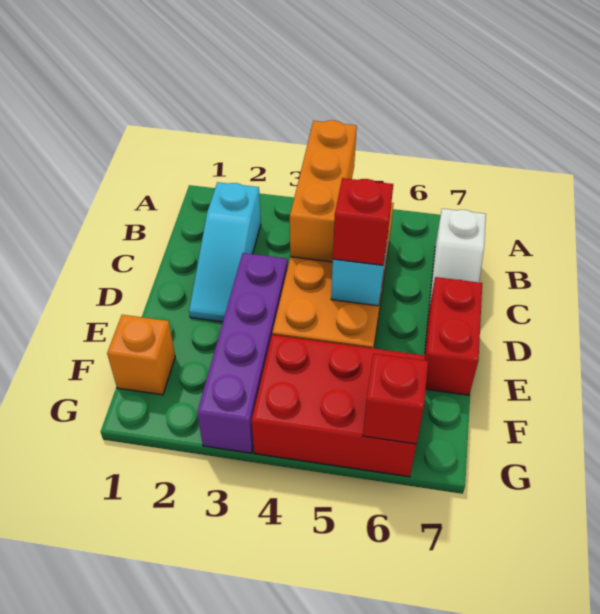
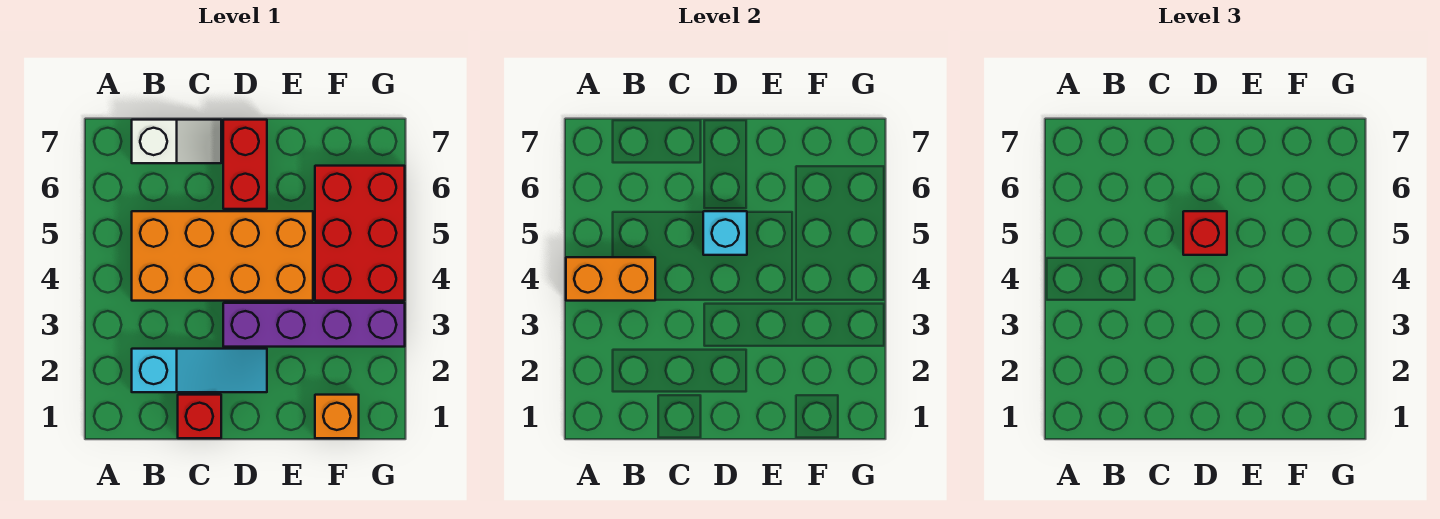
orange brick A4:C4 level 2 -> orange brick A4:B4 level 2
red brick D7:E7 level 1 -> red brick D6:D7 level 1
red brick G6 level 2 -> red brick C1 level 1

